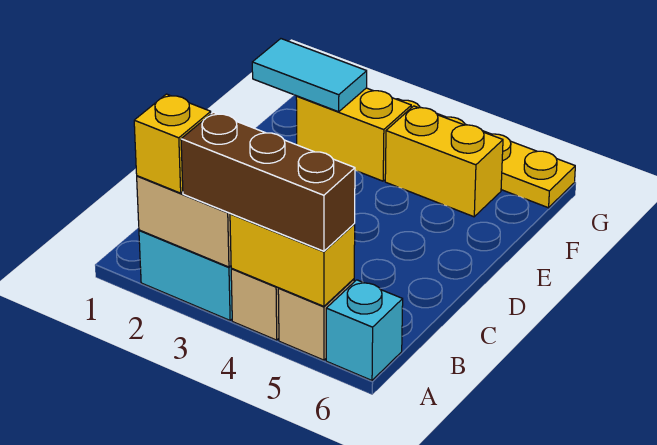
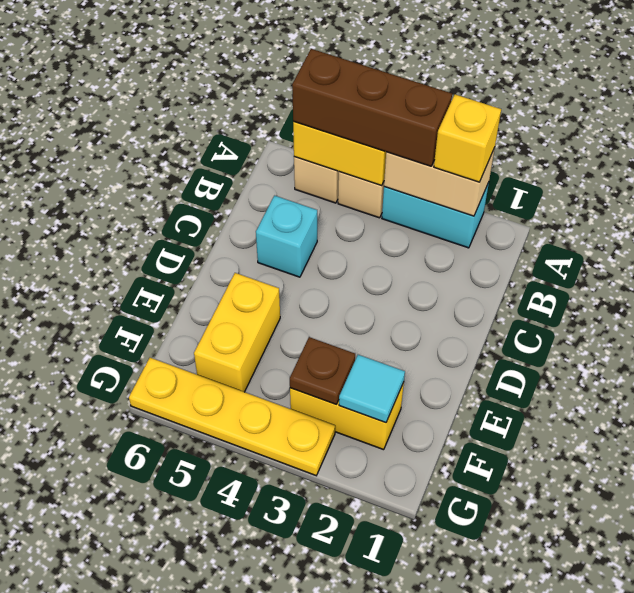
cyan brick A6 level 1 -> cyan brick C5 level 1
cyan tile F1:F2 level 2 -> cyan tile F2 level 2
none -> brown plate F3 level 2
yellow brick F4:F5 level 1 -> yellow brick E5:F5 level 1

